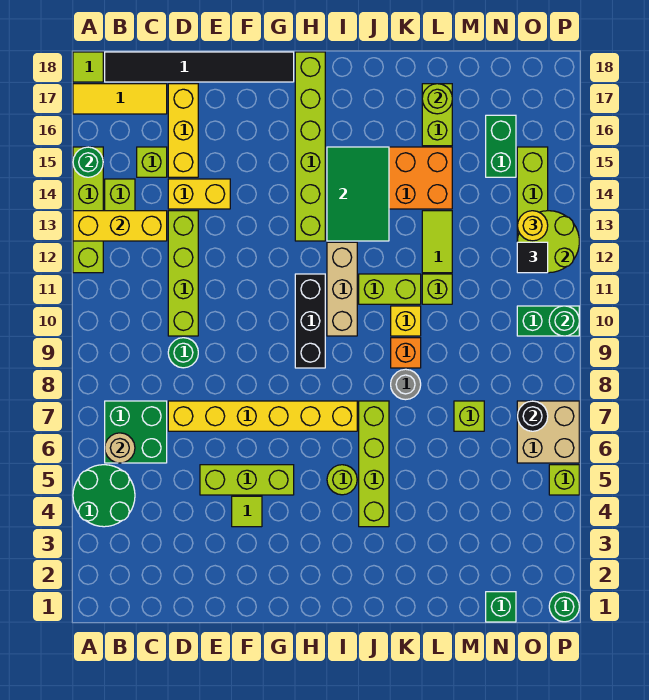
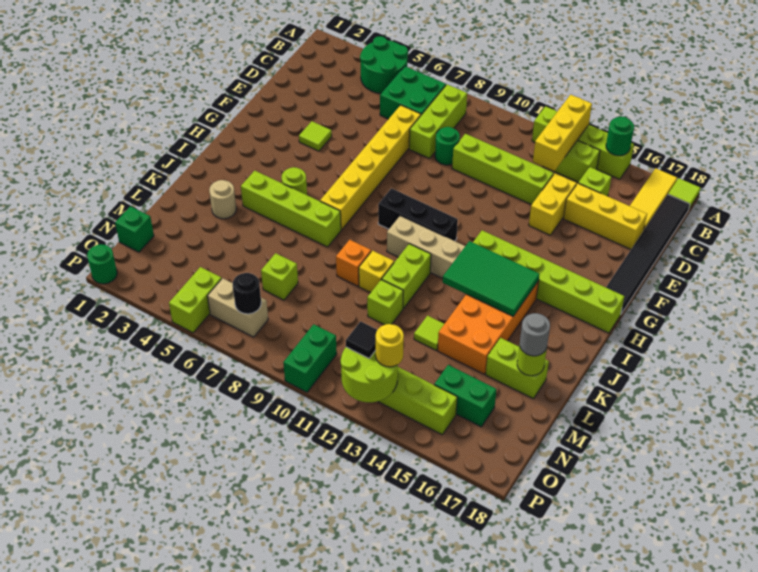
tan round brick B6 level 2 -> tan round brick K3 level 1
lime brick E5:G5 level 1 -> lime brick B8:D8 level 1
grey round brick K8 level 1 -> grey round brick L17 level 3
lime tile L12:L13 level 1 -> lime tile L13 level 1
tan brick O6:P7 level 1 -> tan brick O6:O7 level 1
lime brick P5 level 1 -> lime brick O5:P5 level 1
green round brick P10 level 2 -> none

